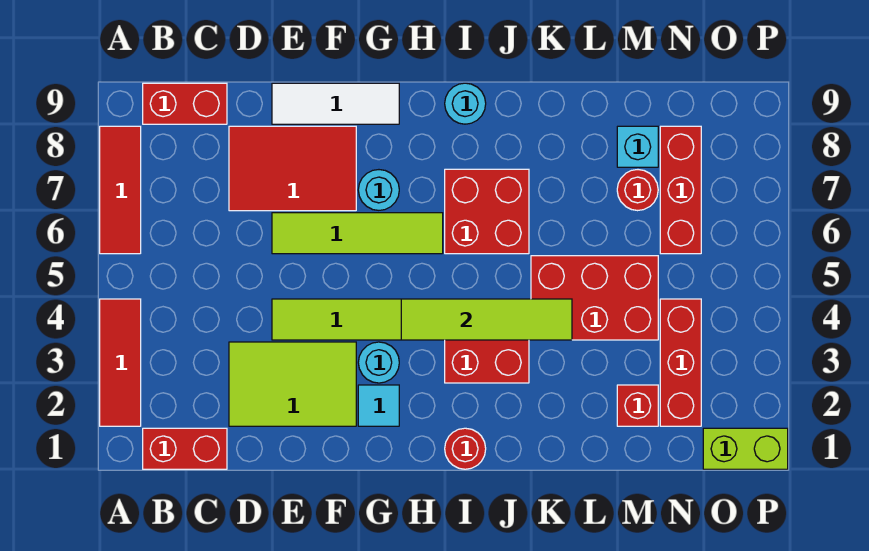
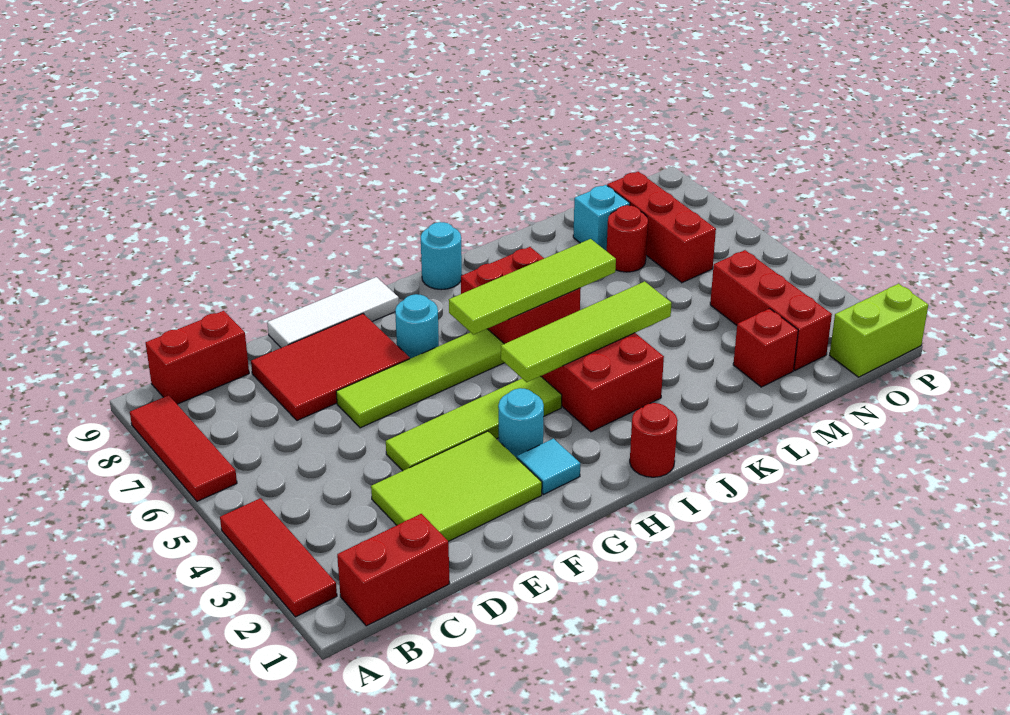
none -> lime tile H6:K6 level 2
red brick K4:M5 level 1 -> none

